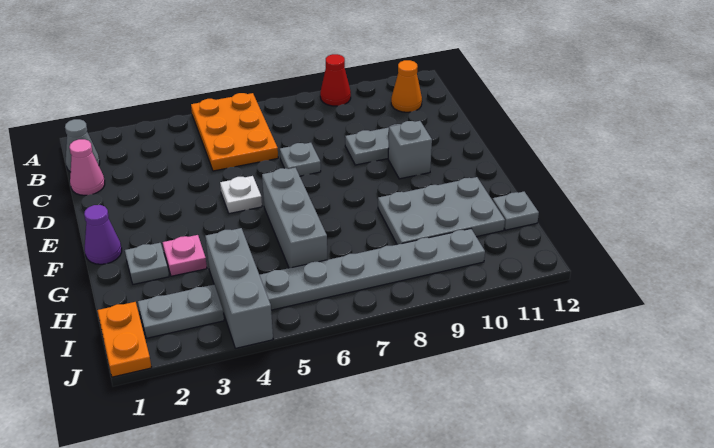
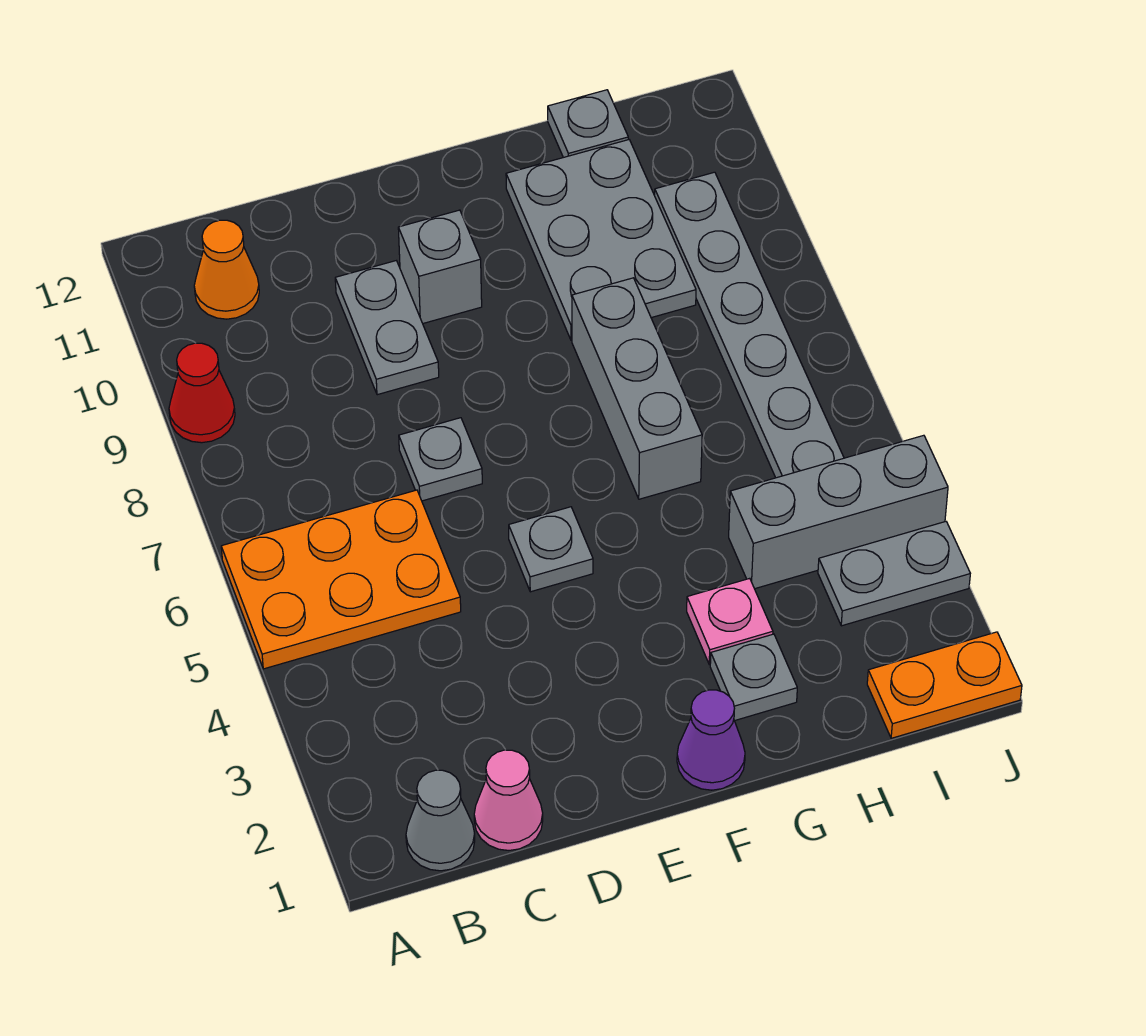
white plate E5 level 1 -> grey plate E5 level 1
grey brick F6:H6 level 1 -> grey brick G6:G8 level 1
grey plate I2:I3 level 1 -> grey plate I3:J3 level 1

